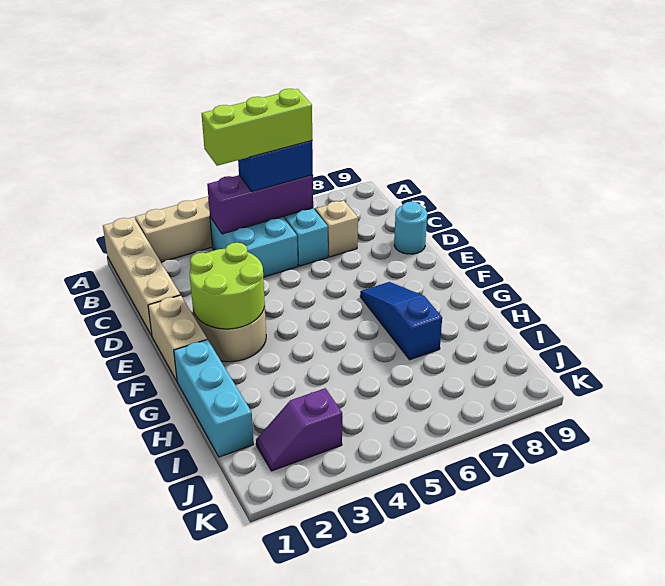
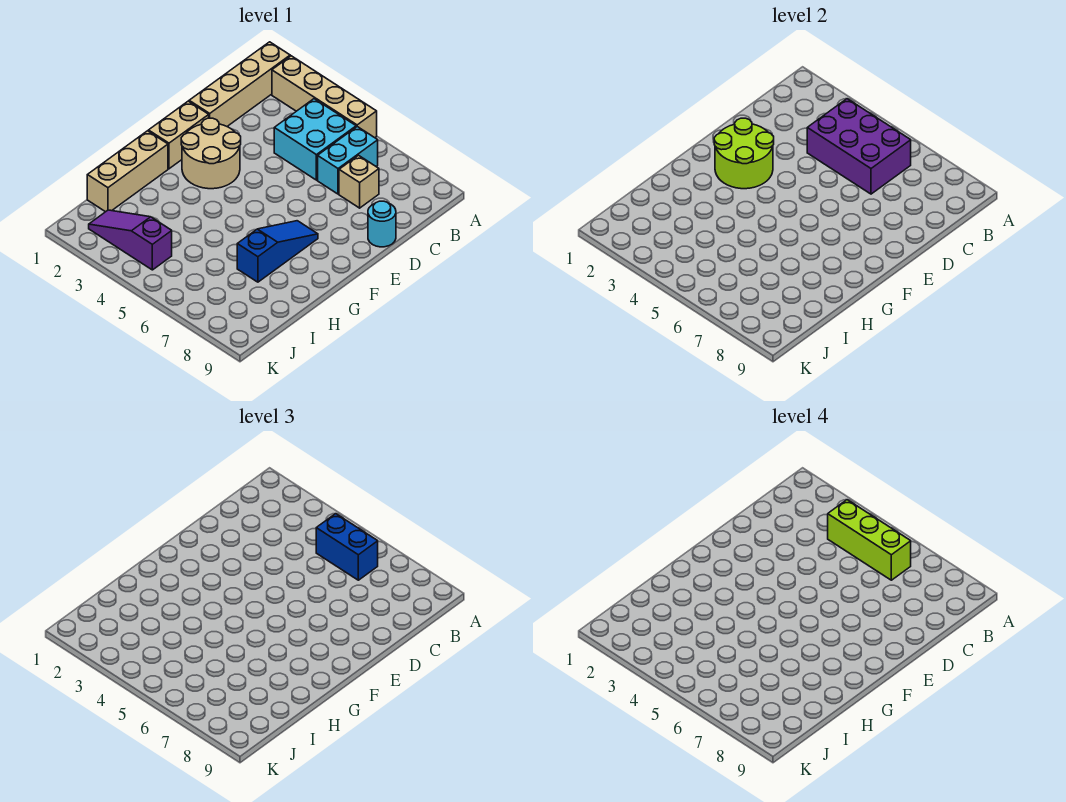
purple brick B4:B6 level 2 -> purple brick B4:C6 level 2
cyan brick G1:I1 level 1 -> tan brick G1:I1 level 1
purple slope J2:J3 level 1 top 3 -> purple slope J2:J4 level 1 top 4

